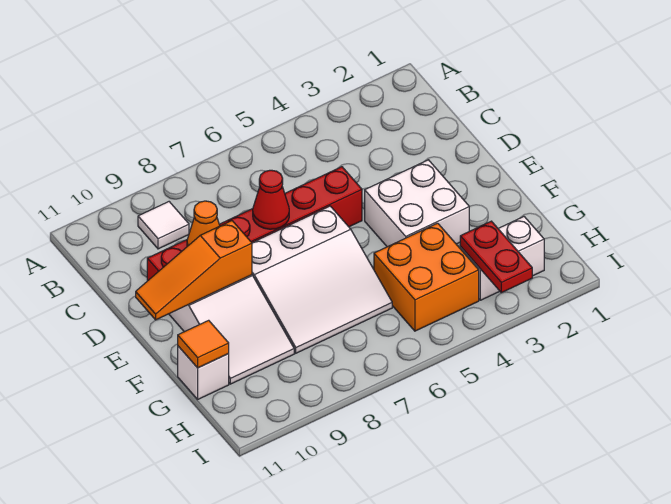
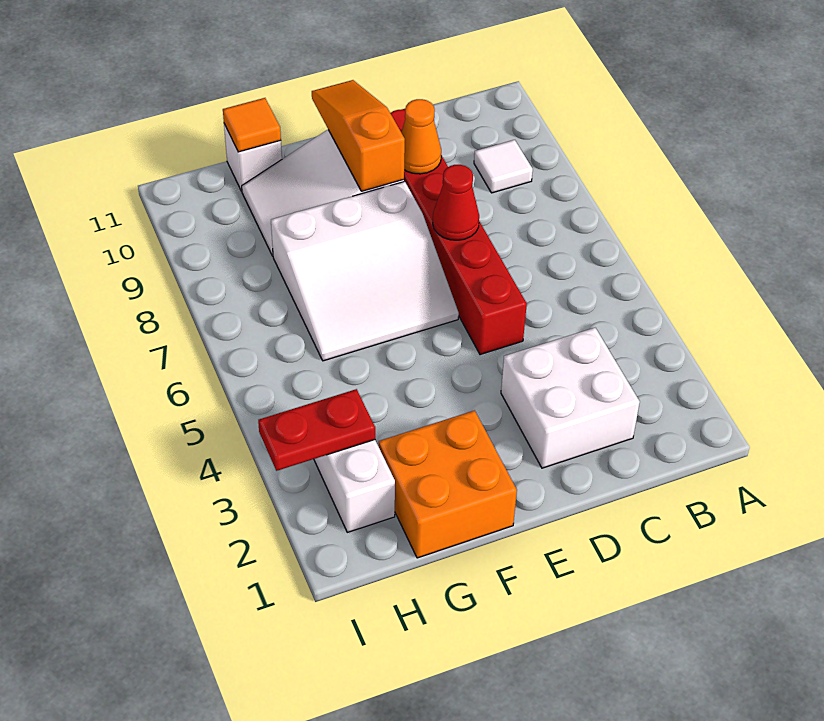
white brick E3:F4 level 1 -> white brick C2:D3 level 1
white slope E6:G8 level 1 top E -> white slope E6:G8 level 1 top 8
orange brick G4:H5 level 1 -> orange brick F1:G2 level 1

